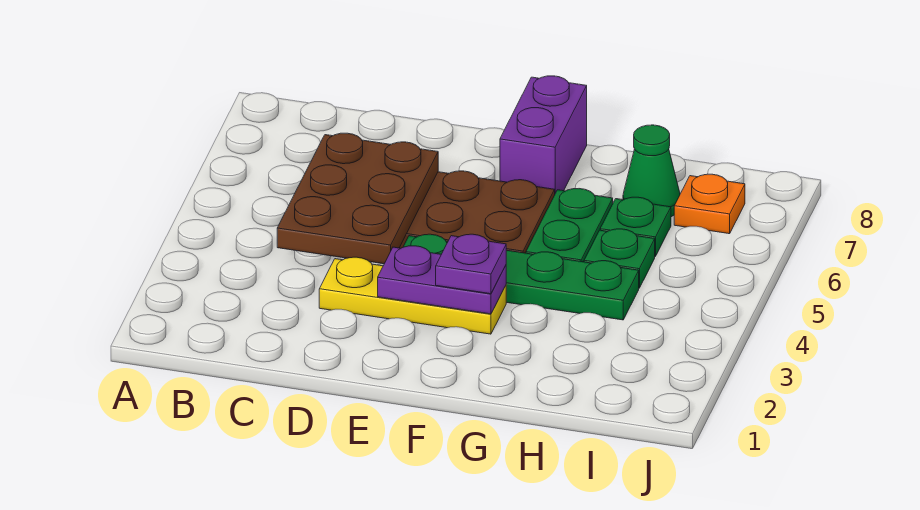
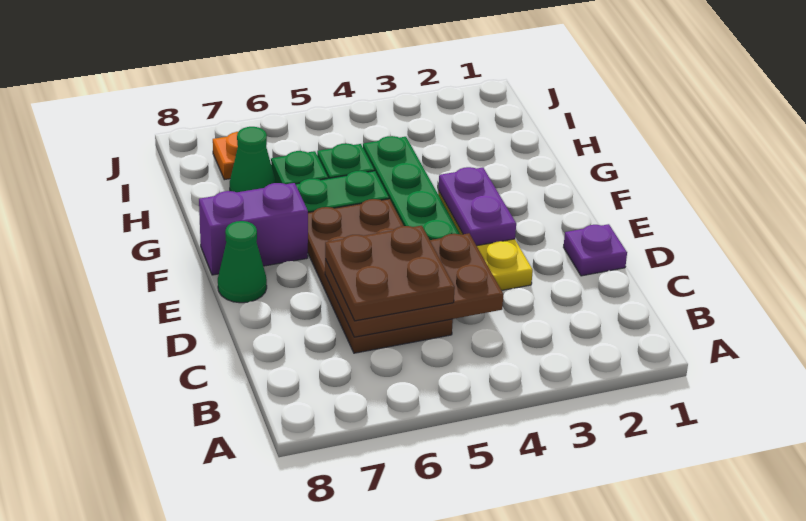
none -> brown plate C5:D6 level 3
none -> green cone E8 level 1
purple plate F3 level 3 -> purple plate D1 level 1

